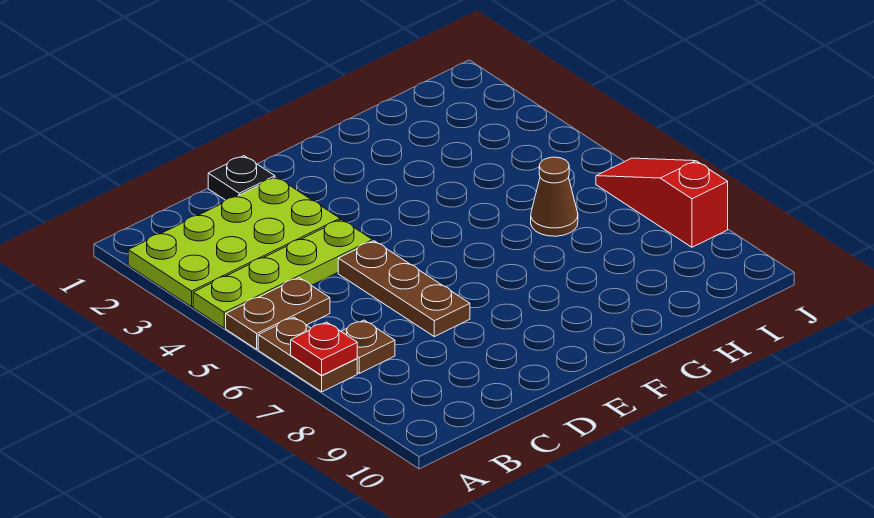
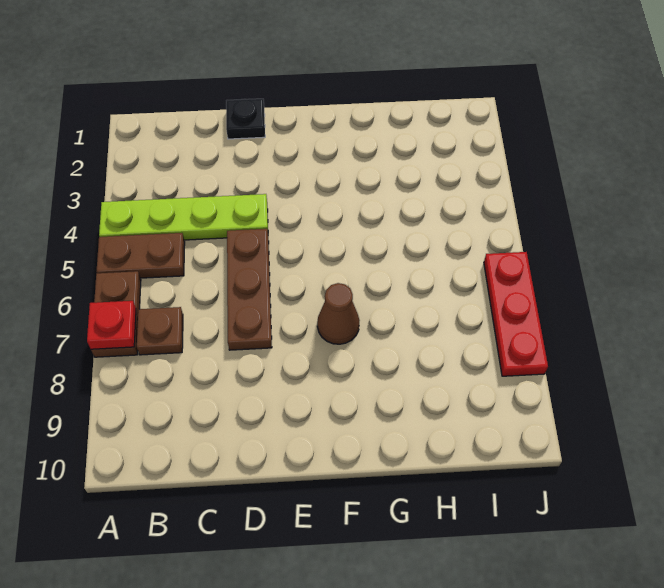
lime plate A2:D3 level 1 -> none
brown cone H6 level 1 -> brown cone F7 level 1
red slope J6:J8 level 1 top 8 -> red plate J6:J8 level 1

